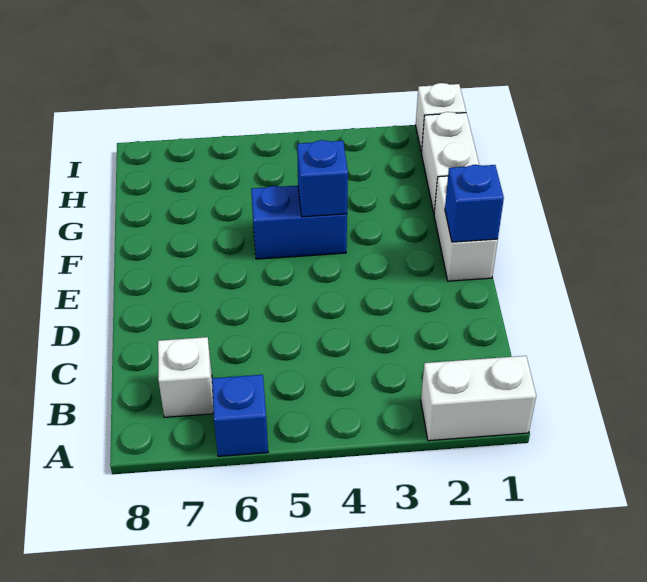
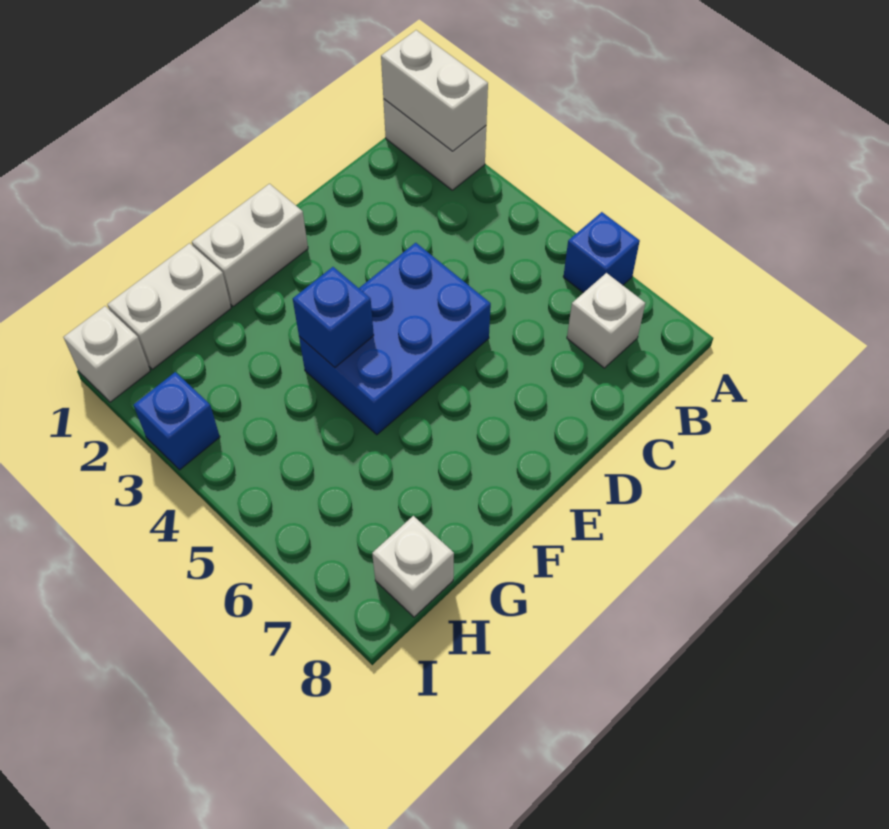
none -> white brick A1:A2 level 2
blue brick E1 level 2 -> blue brick I3 level 1
blue brick F4:F5 level 1 -> blue brick D4:F5 level 1
none -> white brick H8 level 1

